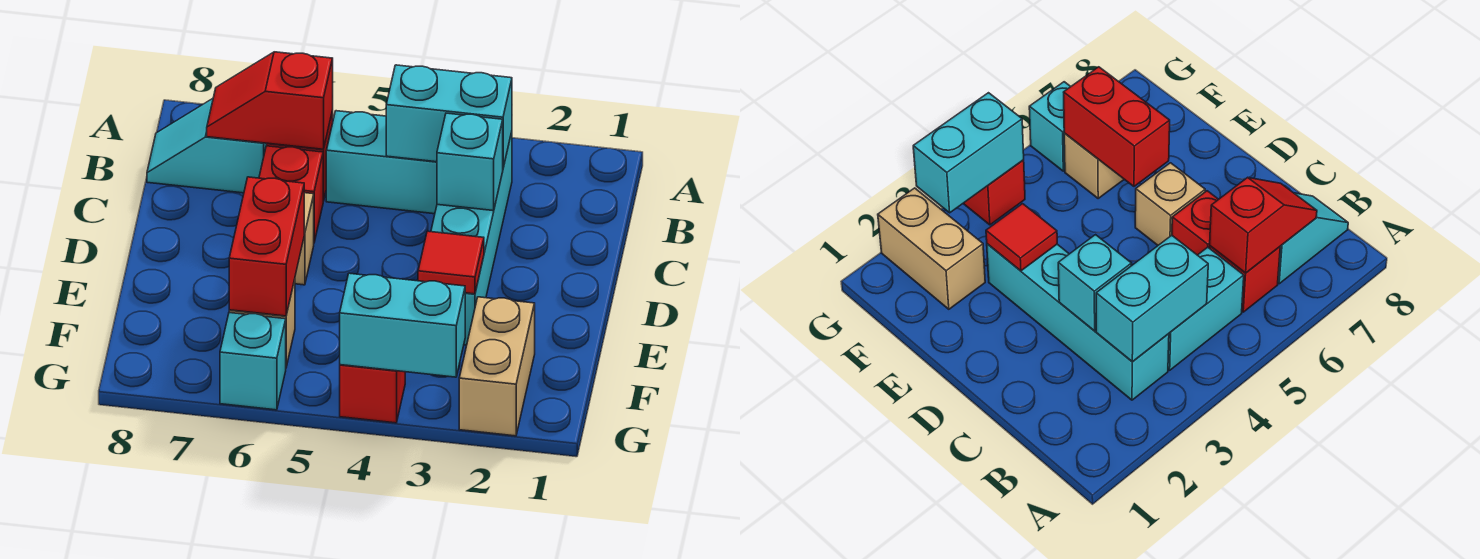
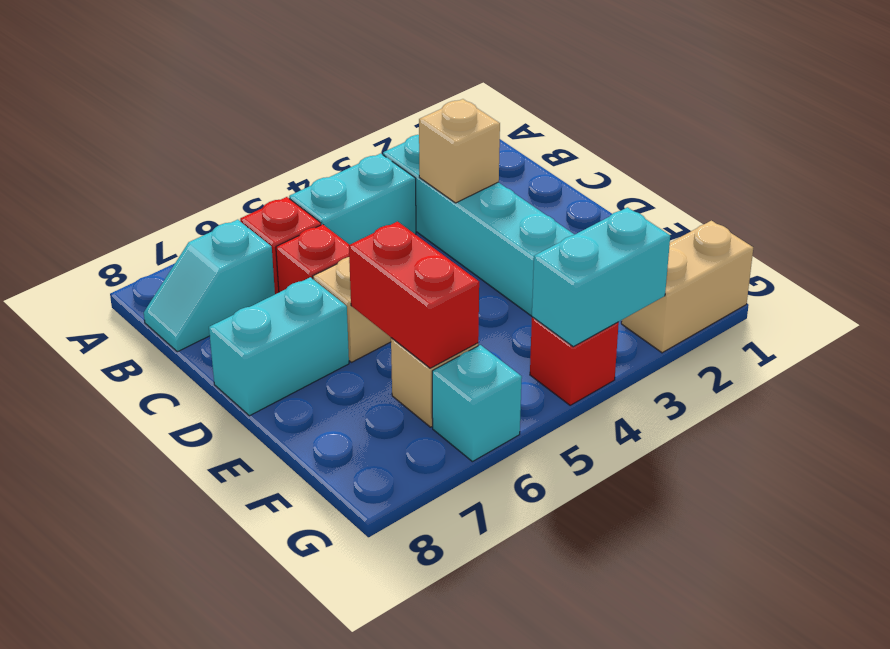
cyan brick B3:B4 level 2 -> cyan brick D7:D8 level 1
red slope B6:B7 level 2 top 6 -> none
cyan brick C3 level 2 -> tan brick C3 level 2
red tile E3 level 2 -> none
tan brick F2:G2 level 1 -> tan brick G1:G2 level 1

